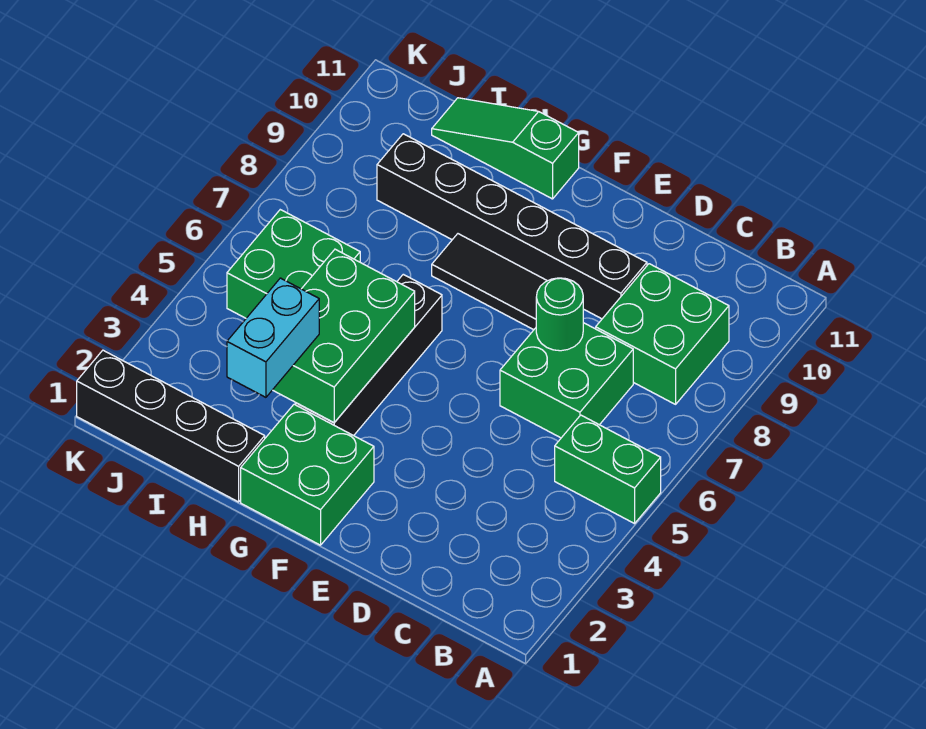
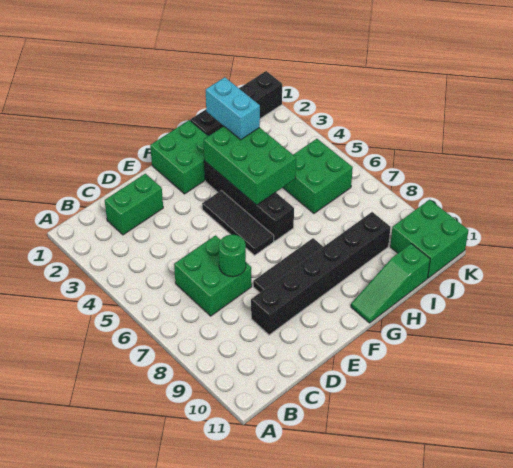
green brick A5:B5 level 1 -> green brick C2:D2 level 1
green brick B8:C9 level 1 -> green brick J10:K11 level 1
none -> black tile F4:F6 level 1
green slope G11:I11 level 1 top G -> green slope G11:I11 level 1 top I

